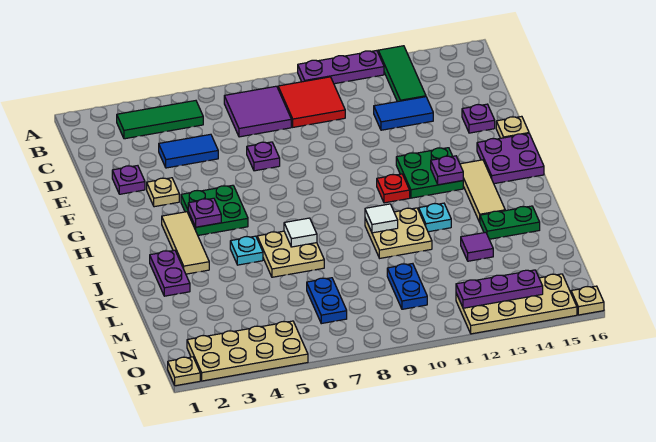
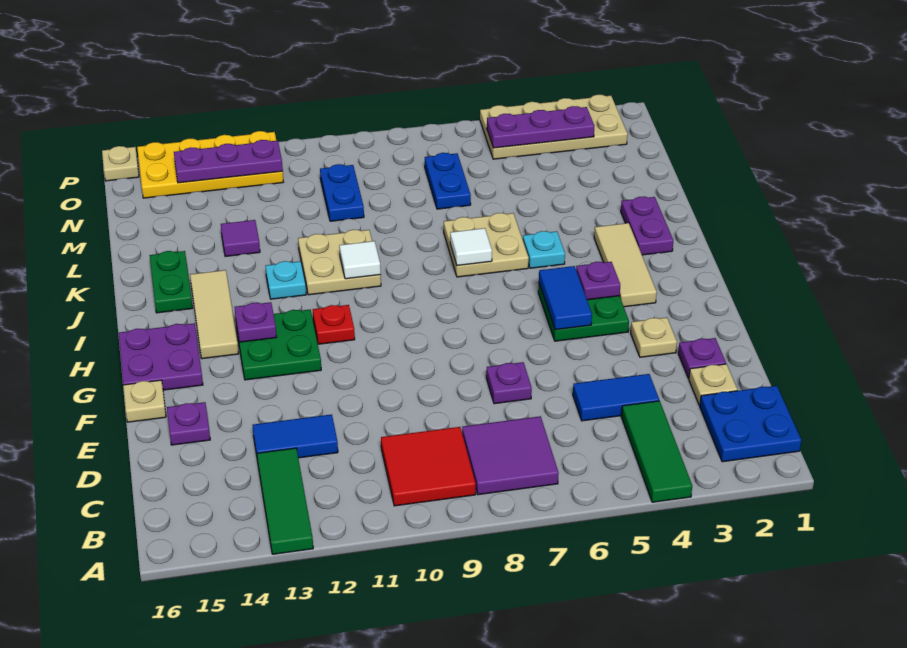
purple plate A10:A12 level 1 -> purple plate O3:O5 level 2
none -> blue plate B1:C2 level 1
green tile B3:B5 level 1 -> green tile A4:C4 level 1
none -> blue tile G5:H5 level 2
green plate K14:K15 level 1 -> green plate J15:K15 level 1
tan plate O12:P15 level 1 -> yellow plate O12:P15 level 1
tan plate P1 level 1 -> tan plate D2 level 1

